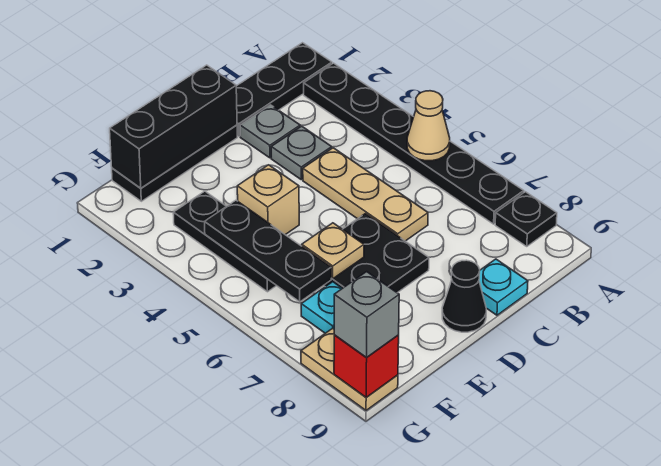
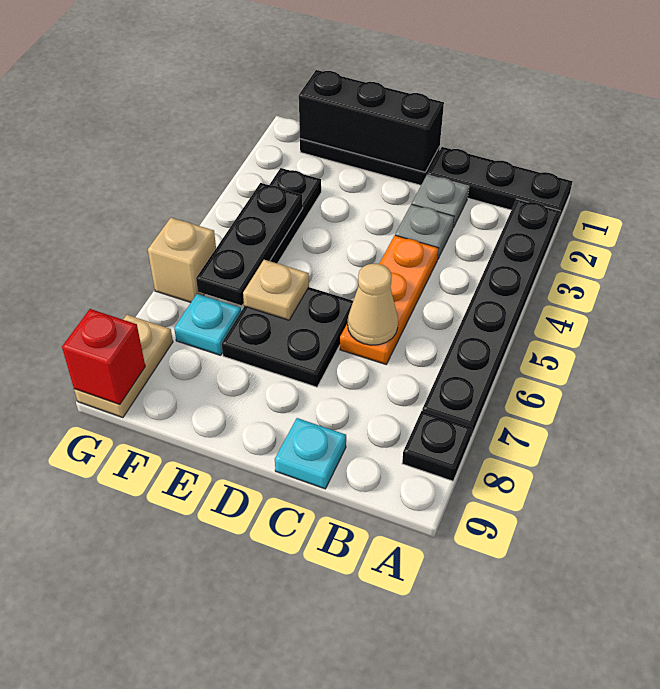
tan cone A5 level 2 -> tan cone C6 level 2
tan plate C4:C6 level 1 -> orange plate C4:C6 level 1
black cone D9 level 1 -> none
tan brick E4 level 1 -> tan brick G6 level 1
grey brick G9 level 3 -> none

